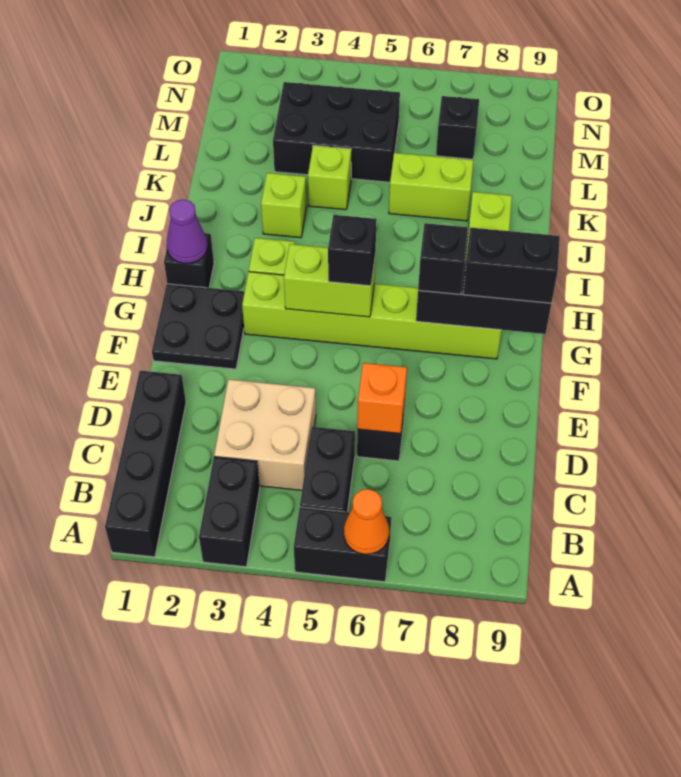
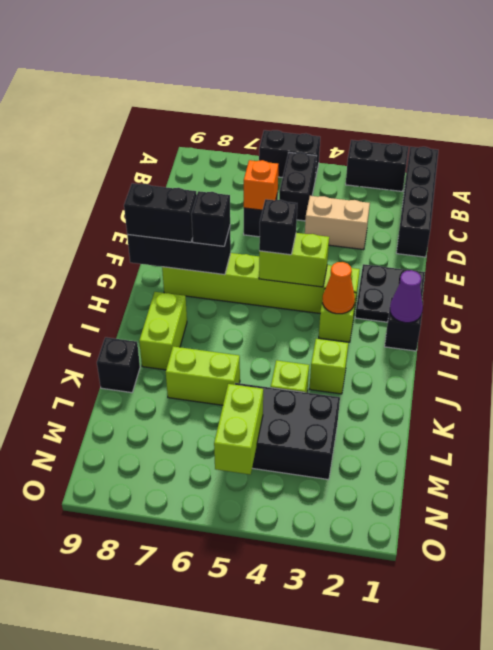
black brick A3:B3 level 1 -> black brick A2:A3 level 1
orange cone A6 level 2 -> orange cone H3 level 2
tan brick C3:D4 level 1 -> tan brick D3:D4 level 1
none -> lime brick M5:N5 level 2
black brick M7 level 1 -> black brick K9 level 1

